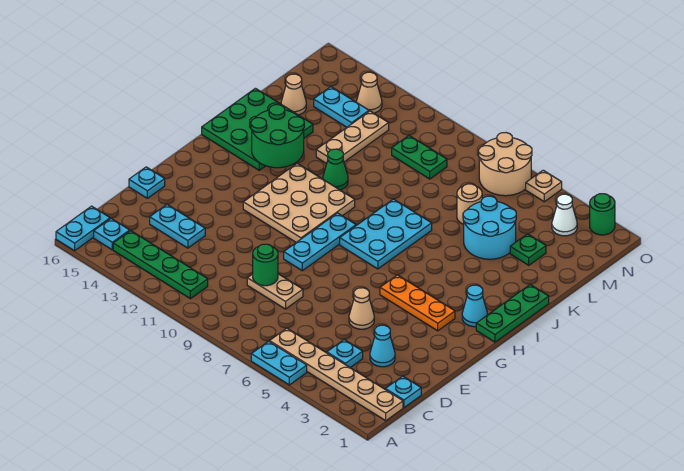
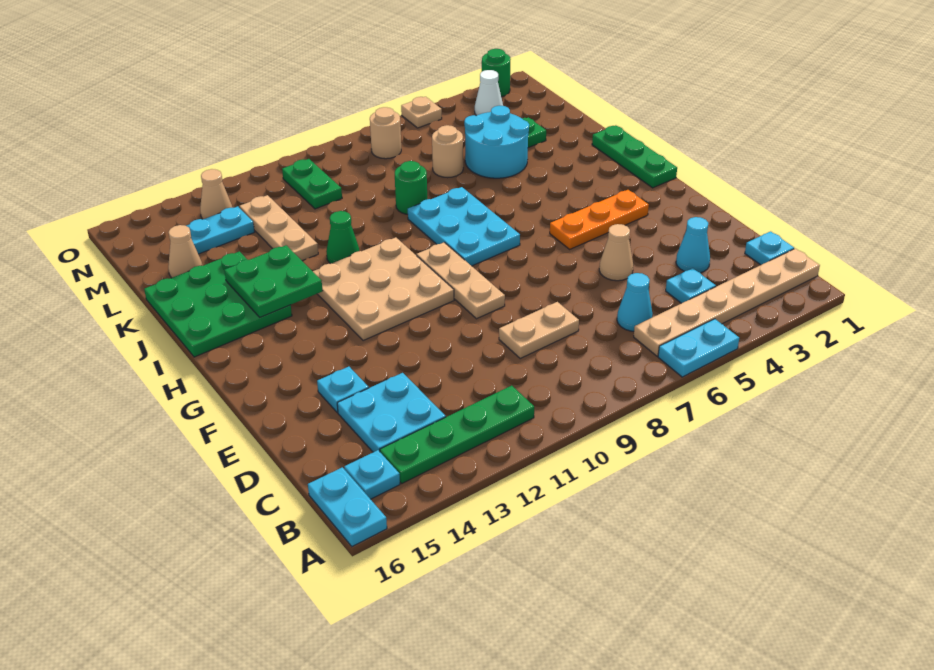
green round brick D9 level 2 -> green round brick K8 level 1
cyan plate D13:D14 level 1 -> cyan plate C13:D14 level 1
cyan plate E16 level 1 -> cyan plate E14 level 1
cyan plate F9:H9 level 1 -> tan plate F9:H9 level 1
cyan cone H2 level 1 -> cyan cone C6 level 1
green round brick I13:J14 level 2 -> green plate I13:J14 level 2
green plate M9:M10 level 1 -> green plate M10:N10 level 1
tan round brick N6:O7 level 1 -> tan round brick N7 level 1

